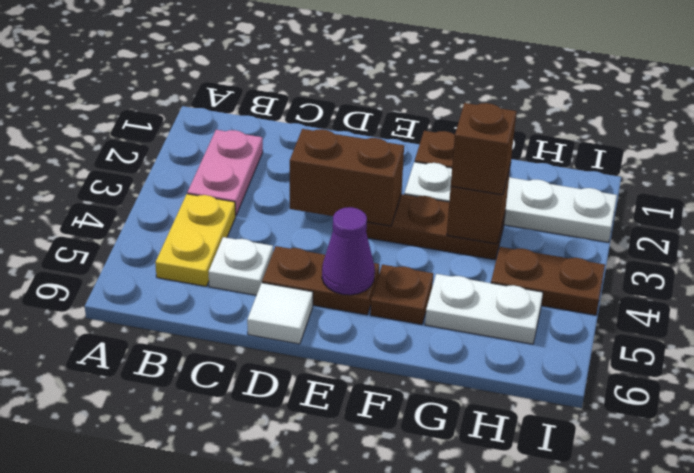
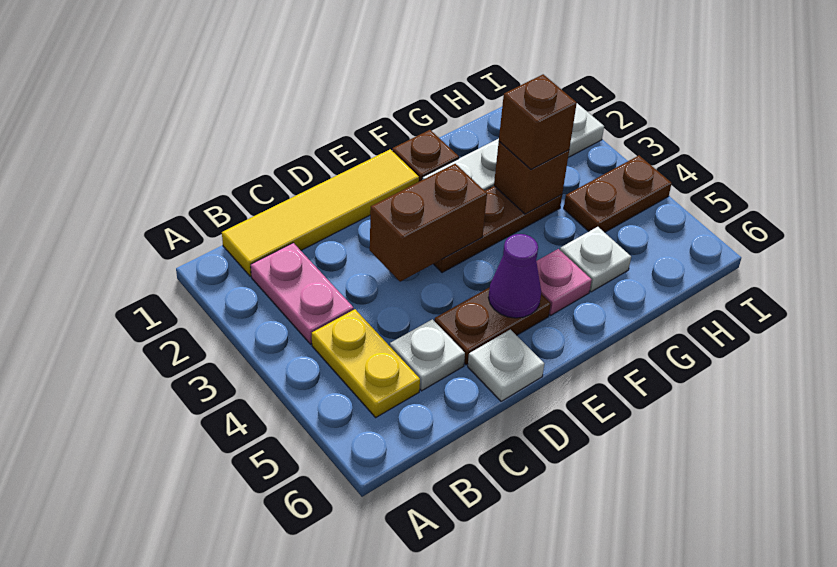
none -> yellow tile B1:E1 level 1
white tile D6 level 1 -> white plate D6 level 1
brown plate F5 level 1 -> pink plate F5 level 1
white plate G5:H5 level 1 -> white plate G5 level 1

